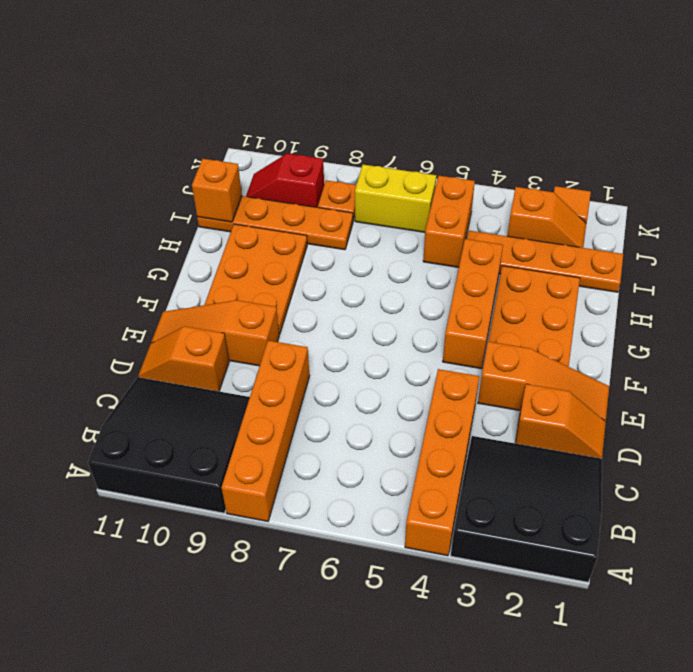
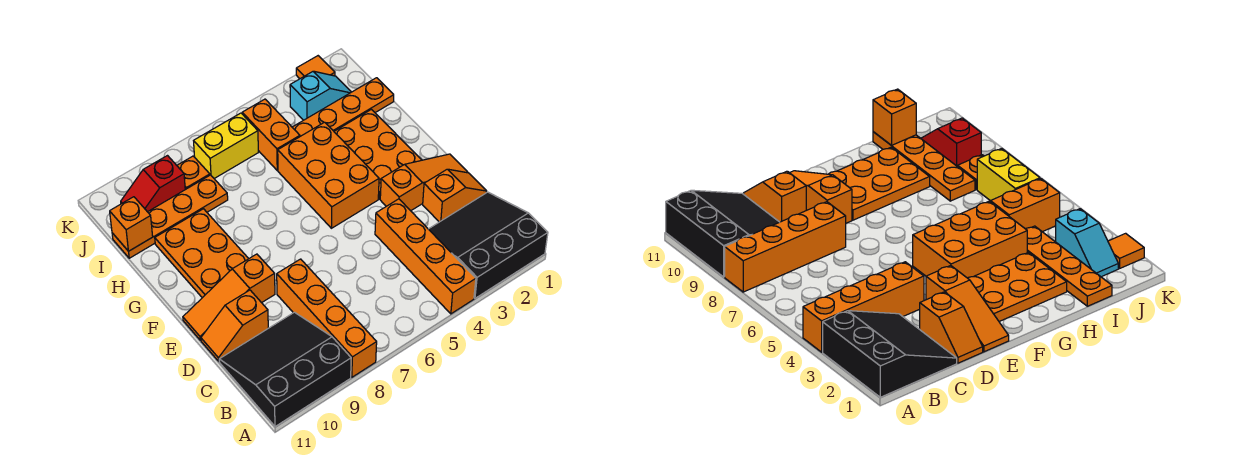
orange brick F4:H4 level 1 -> orange brick F4:H5 level 1
orange slope J2:J3 level 1 top 3 -> cyan slope J2:J3 level 1 top 3

